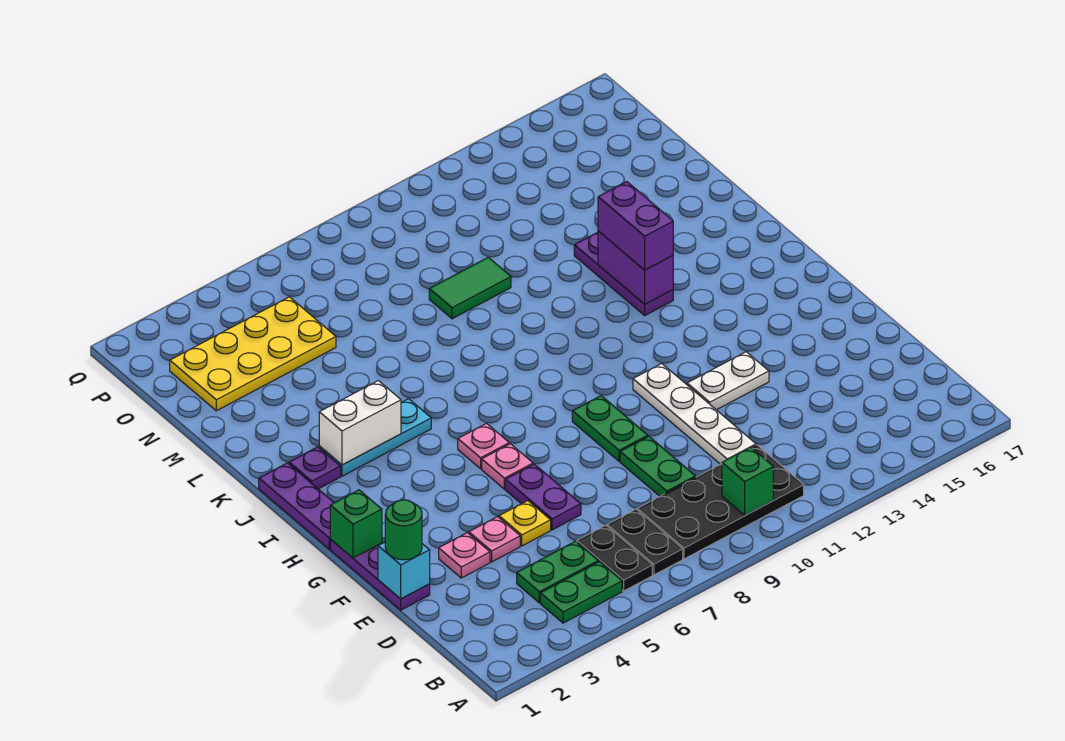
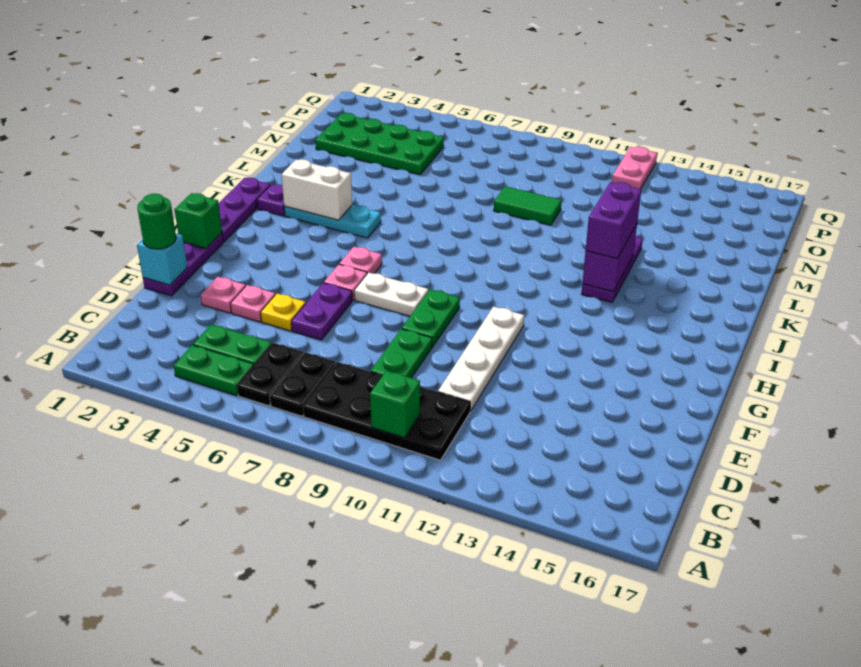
white plate F12:F13 level 1 -> white plate G7:G8 level 1
yellow plate N2:O5 level 1 -> green plate N2:O5 level 1
none -> pink plate P12:Q12 level 1

